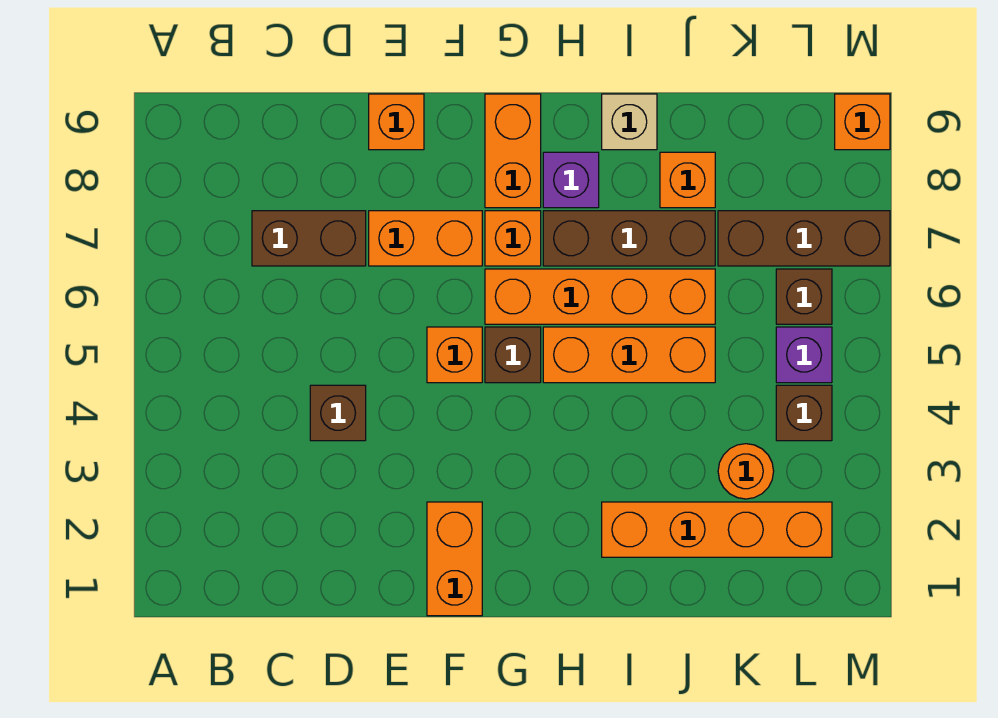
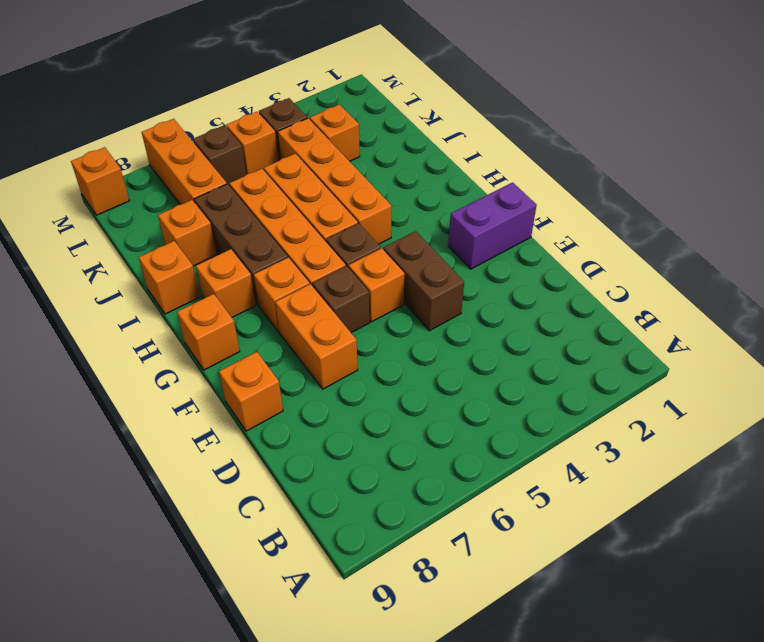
brown brick C7:D7 level 1 -> brown brick E4:F4 level 1
brown brick D4 level 1 -> brown brick F6 level 1
orange brick F1:F2 level 1 -> purple brick F1:F2 level 1
orange brick G8:G9 level 1 -> orange brick G9 level 1
purple brick H8 level 1 -> orange brick H8 level 1
orange brick I2:L2 level 1 -> orange brick H4:K4 level 1
tan brick I9 level 1 -> orange brick I9 level 1
orange round brick K3 level 1 -> orange brick K3 level 1
brown brick K7:M7 level 1 -> orange brick K7:M7 level 1
purple brick L5 level 1 -> orange brick L5 level 1

